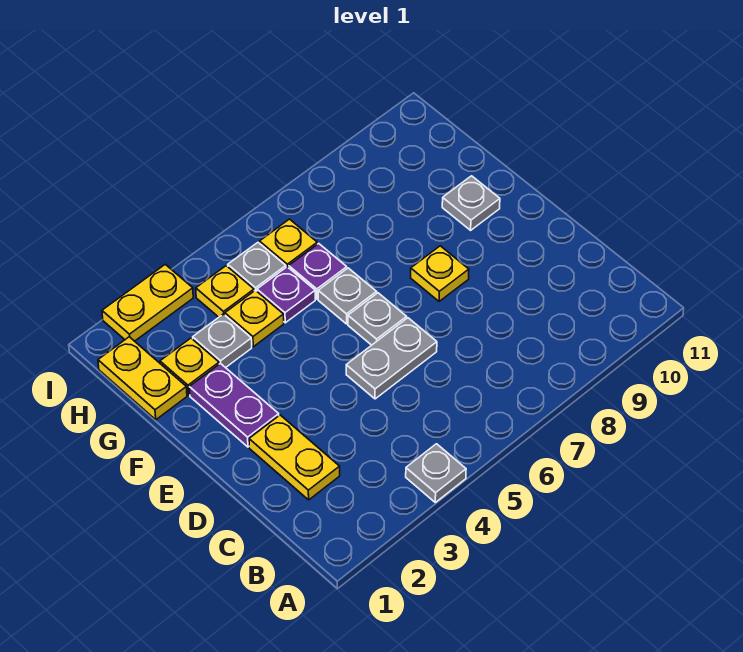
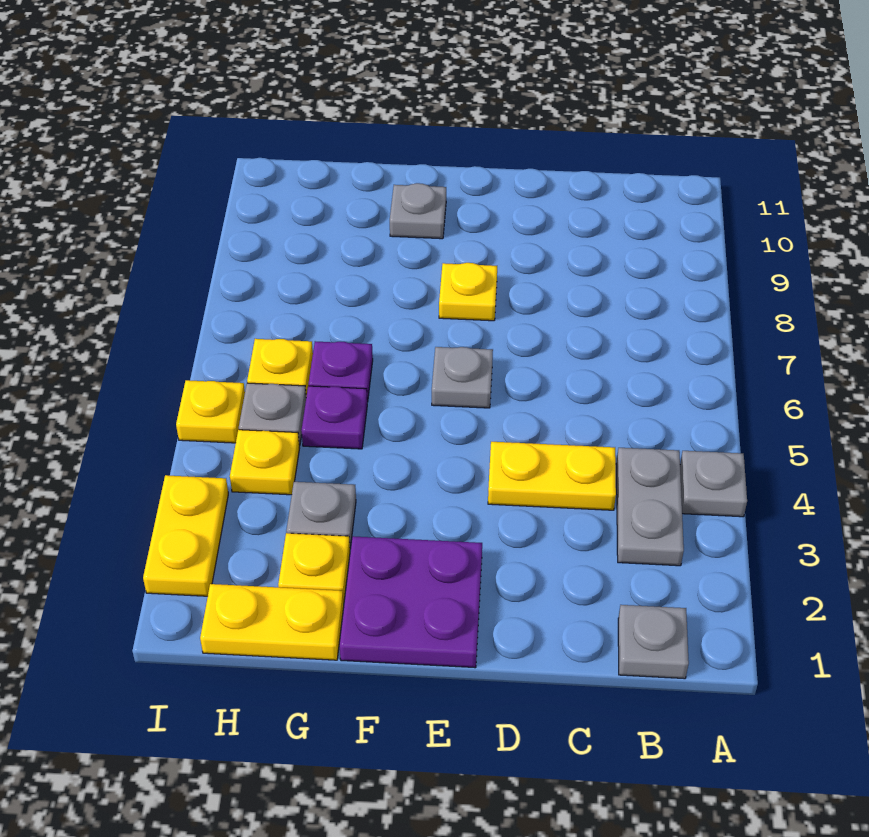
yellow plate C2:D2 level 1 -> yellow plate C4:D4 level 1
grey plate D5:D6 level 1 -> grey plate B3:B4 level 1
purple plate E2:F2 level 1 -> purple plate E1:F2 level 1
grey plate F6 level 1 -> grey plate B1 level 1
yellow plate G4 level 1 -> yellow plate I5 level 1

